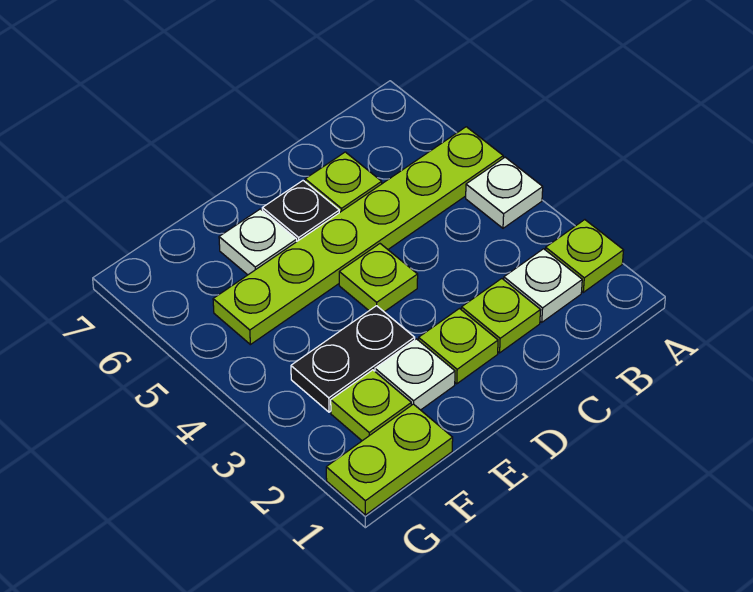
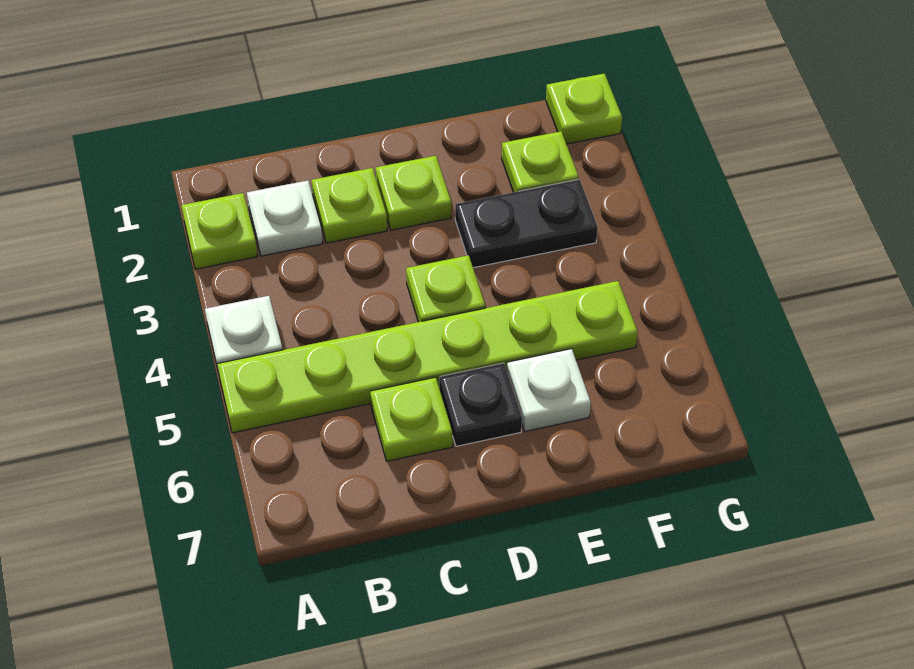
white plate E2 level 1 -> none
lime plate F1:G1 level 1 -> lime plate G1 level 1

